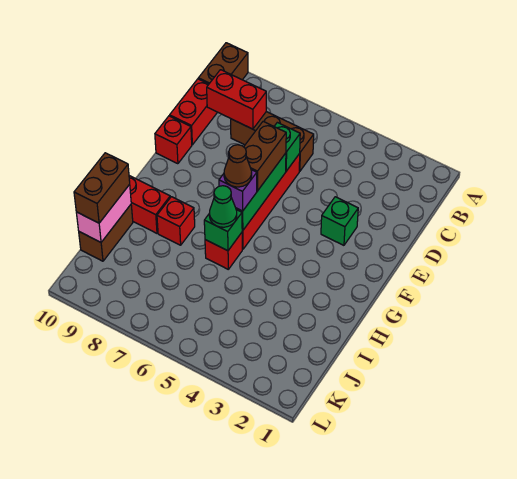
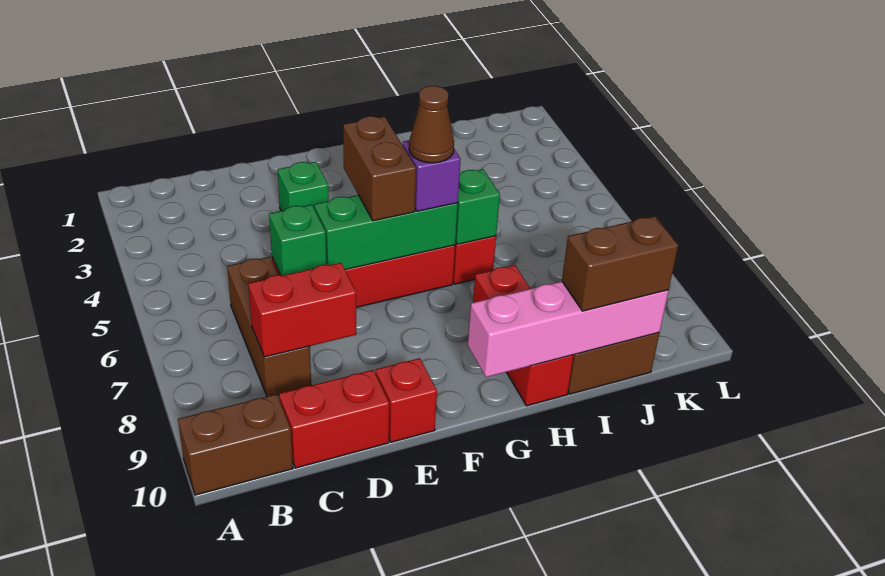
red brick C8:C9 level 2 -> red brick C8:D8 level 2
brown brick E6:F6 level 3 -> brown brick F5:F6 level 3
green cone H6 level 3 -> none
pink brick I10:J10 level 2 -> pink brick G10:J10 level 2

